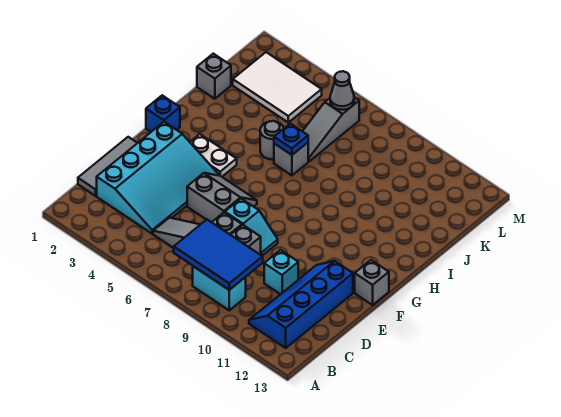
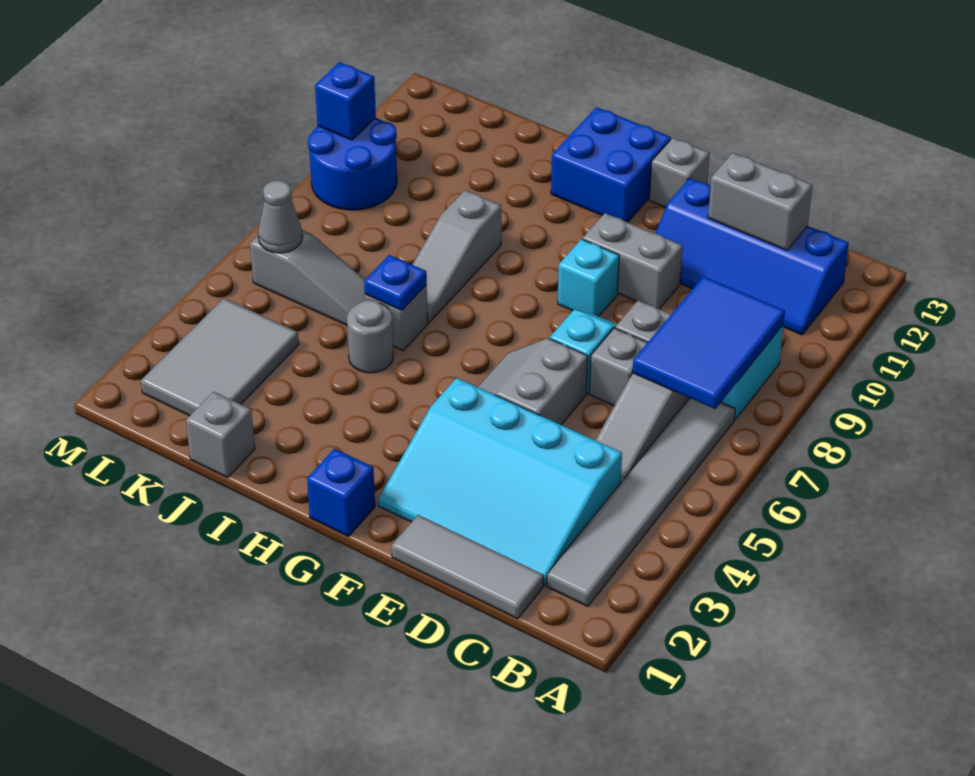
none -> grey tile B2:B7 level 1
cyan slope C2:F4 level 1 top 2 -> cyan slope C2:F4 level 1 top 4
none -> grey brick C12:D12 level 2
cyan brick D10 level 1 -> cyan brick F9 level 1
none -> grey brick E10:F10 level 1
white plate G3:G4 level 1 -> none
none -> blue brick G12:H13 level 1
none -> grey slope I7:I9 level 1 top 9
white tile K2:L4 level 1 -> grey tile K2:L4 level 1
none -> blue round brick L9:M10 level 1
none -> blue brick M10 level 2

